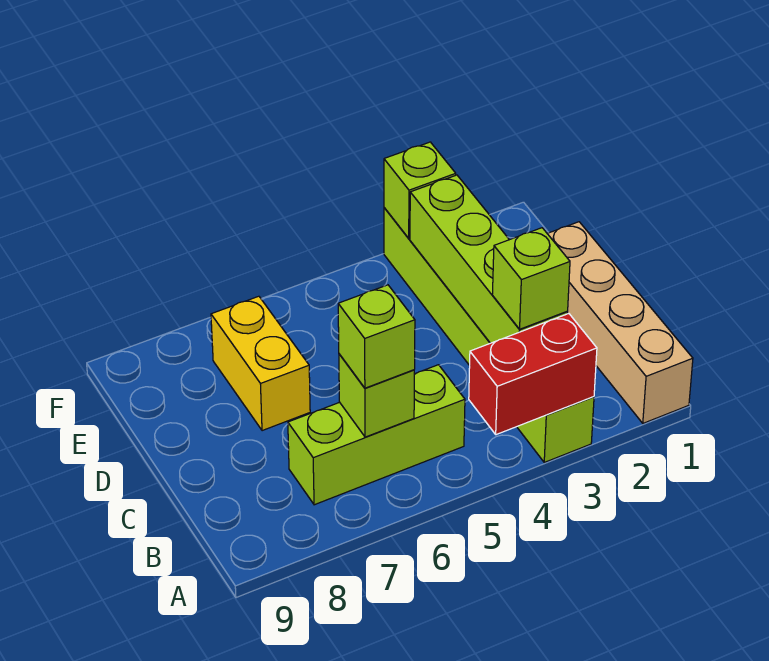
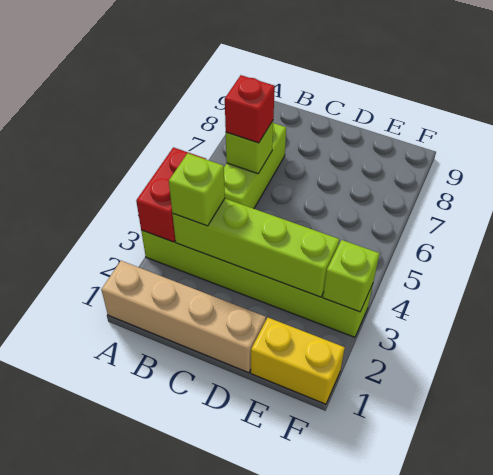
lime brick B6 level 3 -> red brick B6 level 3
yellow brick D7:E7 level 1 -> yellow brick E1:F1 level 1

